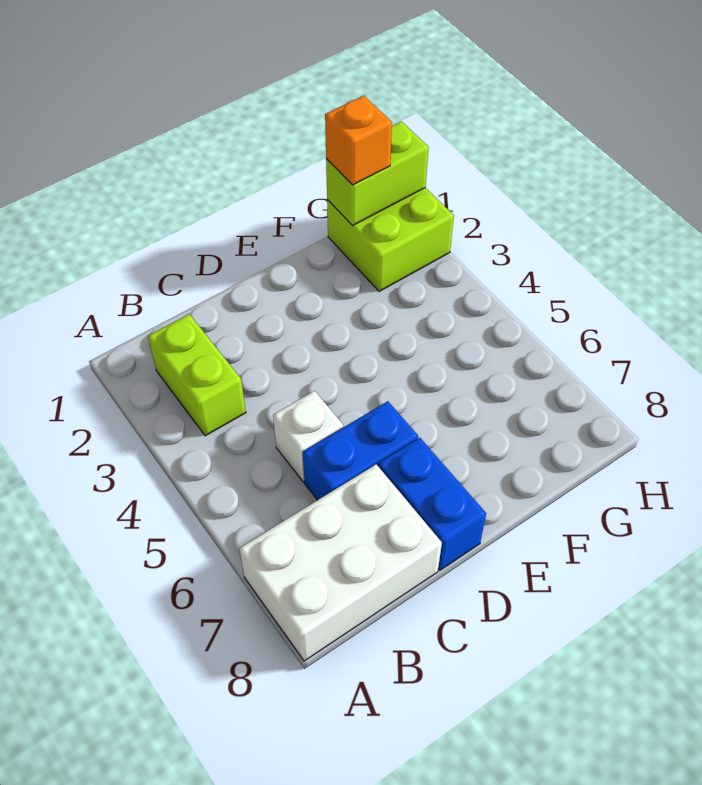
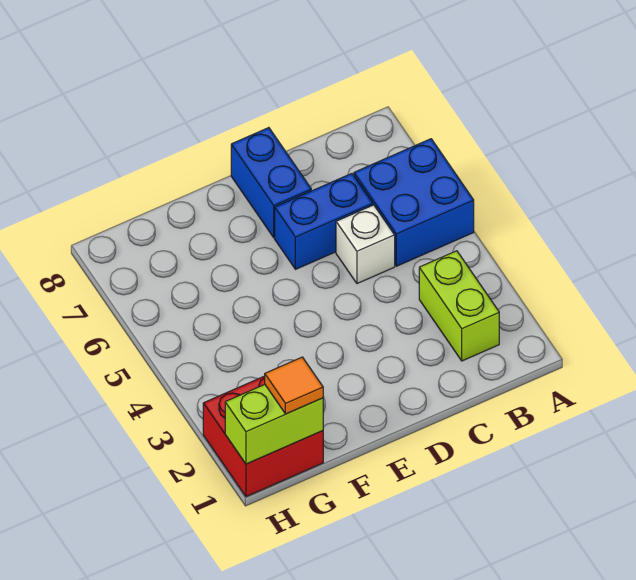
none -> blue brick A5:B6 level 1
white brick A7:C8 level 1 -> none
lime brick G1:H2 level 1 -> red brick G1:H2 level 1
orange brick G1 level 3 -> orange tile G1 level 3

